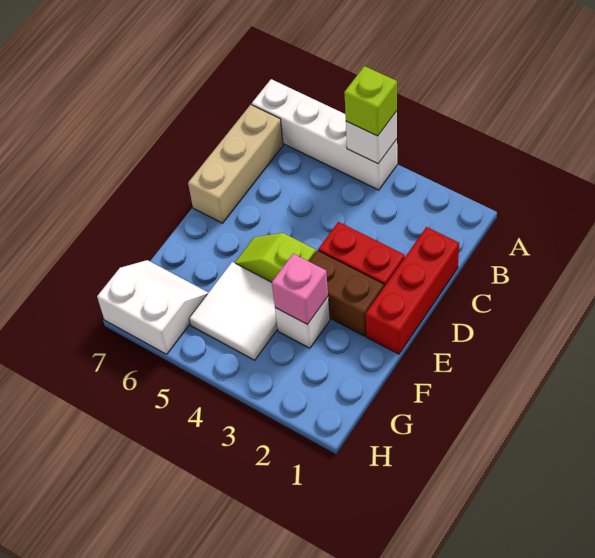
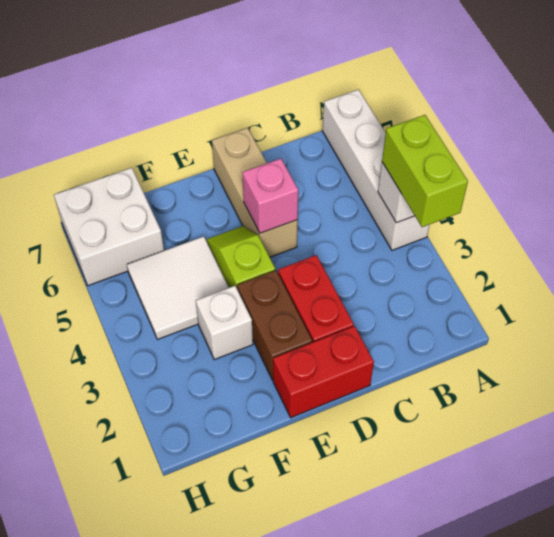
lime brick A4 level 3 -> lime brick A3:A4 level 3
tan brick B7:D7 level 1 -> tan brick D5:D7 level 1
red brick C1:E1 level 1 -> red brick D1:E1 level 1
pink brick F3 level 2 -> pink brick D5 level 2
white slope G6:H7 level 1 top H -> white brick G6:H7 level 1

